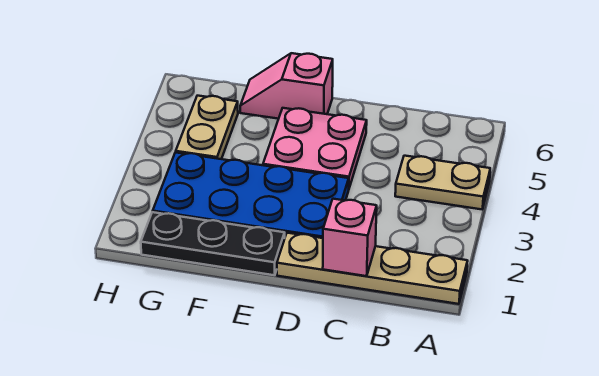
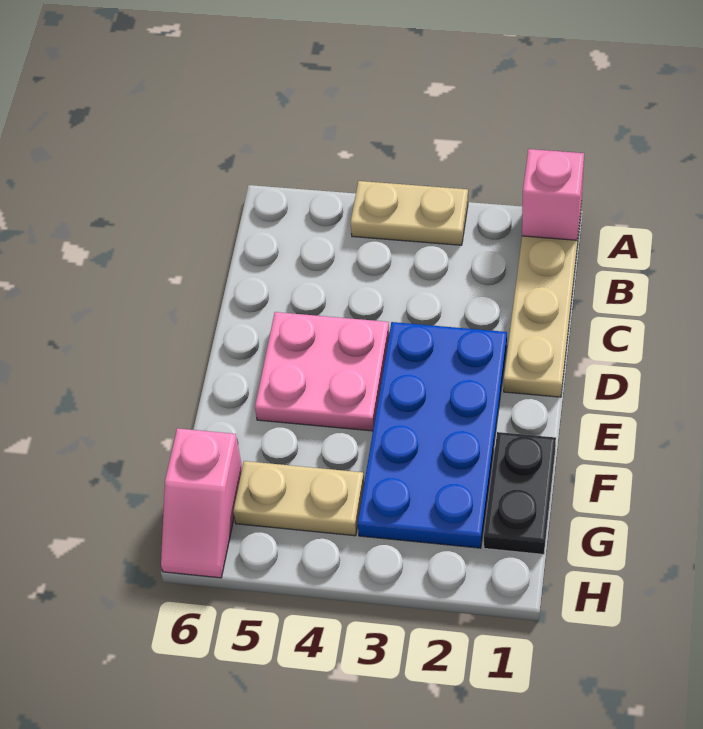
tan plate A4:B4 level 1 -> tan plate A3:A4 level 1
pink brick C1 level 2 -> pink brick A1 level 2
black plate E1:G1 level 1 -> black plate F1:G1 level 1
pink slope E6:F6 level 1 top E -> pink slope G6:H6 level 1 top G

